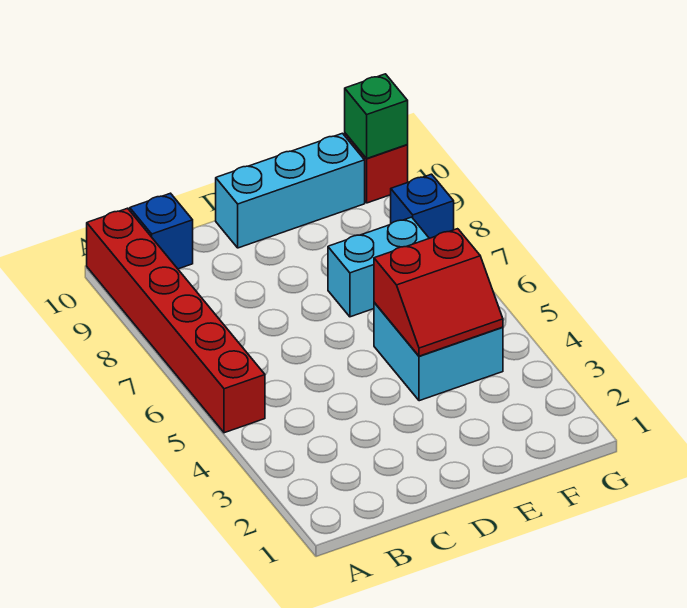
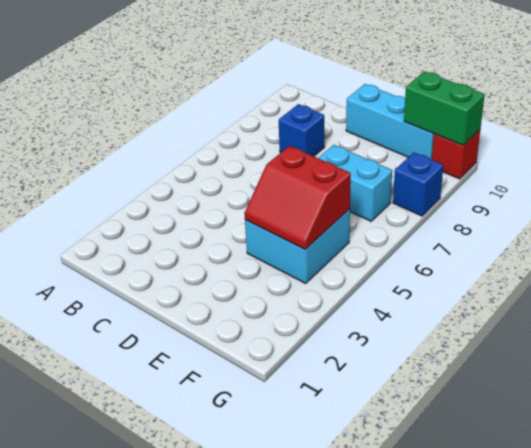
red brick A5:A10 level 1 -> none
blue brick B10 level 1 -> blue brick C8 level 1
green brick G10 level 2 -> green brick F10:G10 level 2

